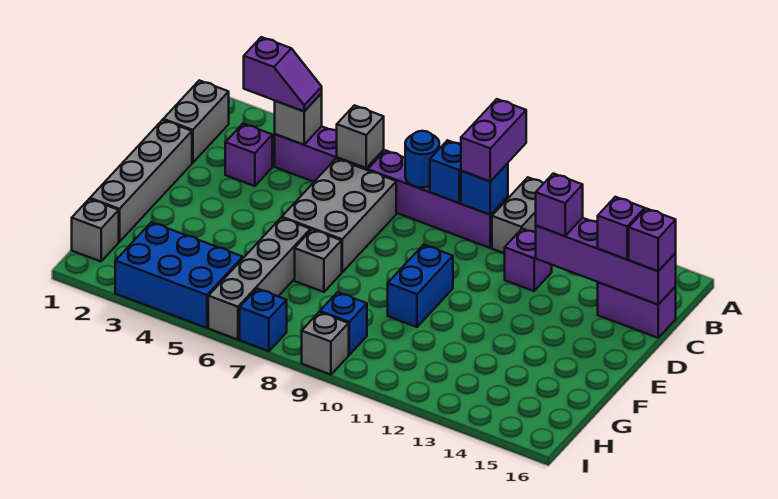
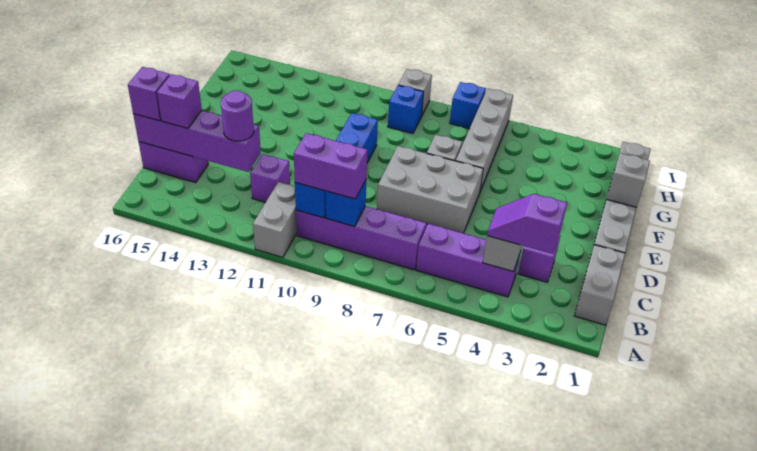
purple brick A10:B10 level 3 -> purple brick B9:B10 level 3
grey brick B6 level 2 -> grey brick F1 level 2
blue round brick B8 level 2 -> none
grey brick C6:E7 level 1 -> grey brick D6:E8 level 1
purple brick C13 level 3 -> purple round brick C13 level 3
blue brick H3:I5 level 1 -> none

